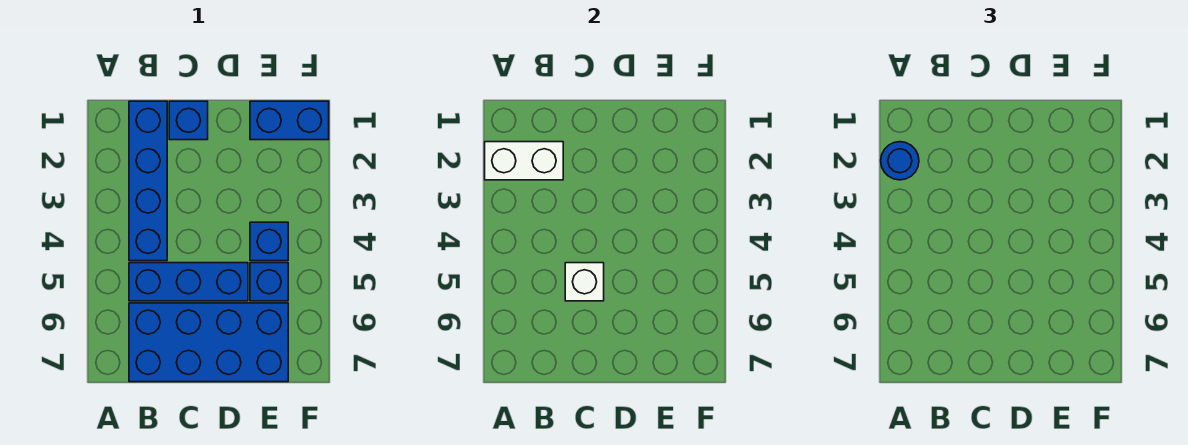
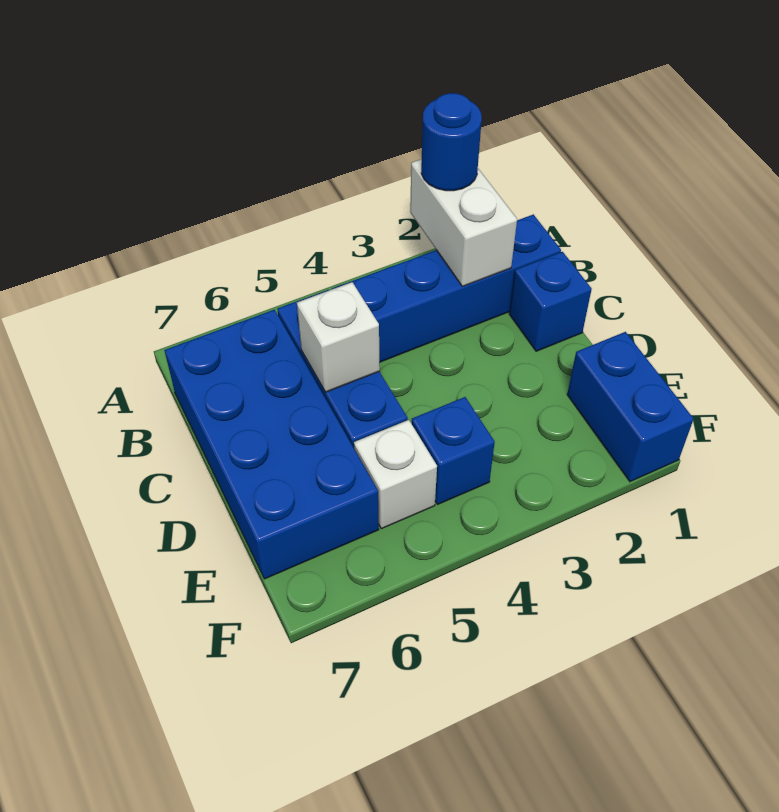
blue brick E5 level 1 -> white brick E5 level 1

